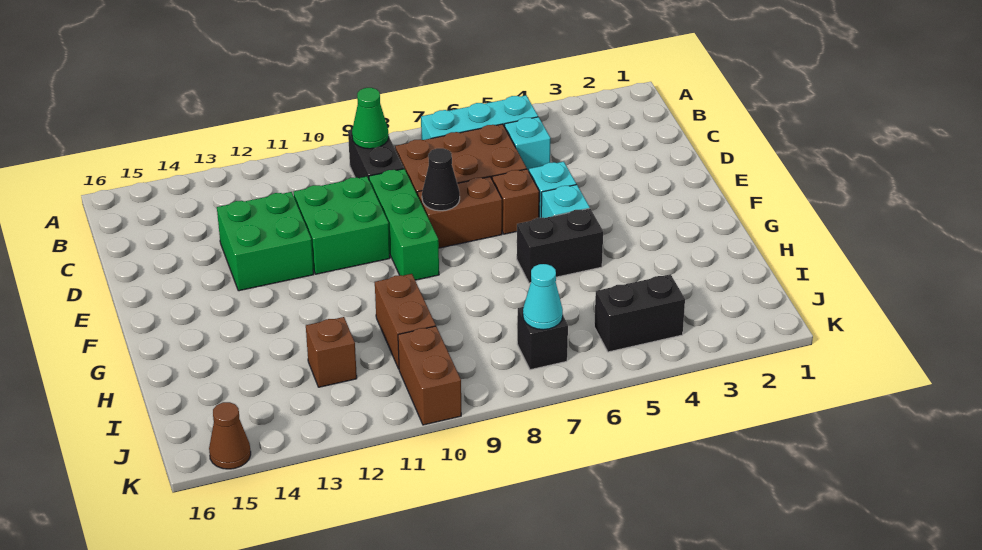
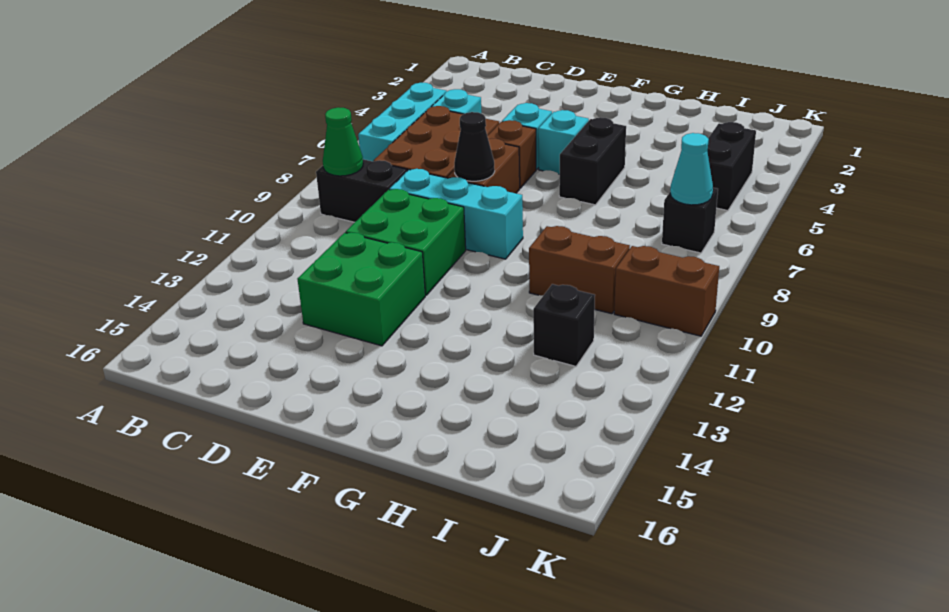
green brick D9:F9 level 1 -> cyan brick D9:F9 level 1
brown brick I12 level 1 -> black brick I12 level 1
brown cone K15 level 1 -> none

